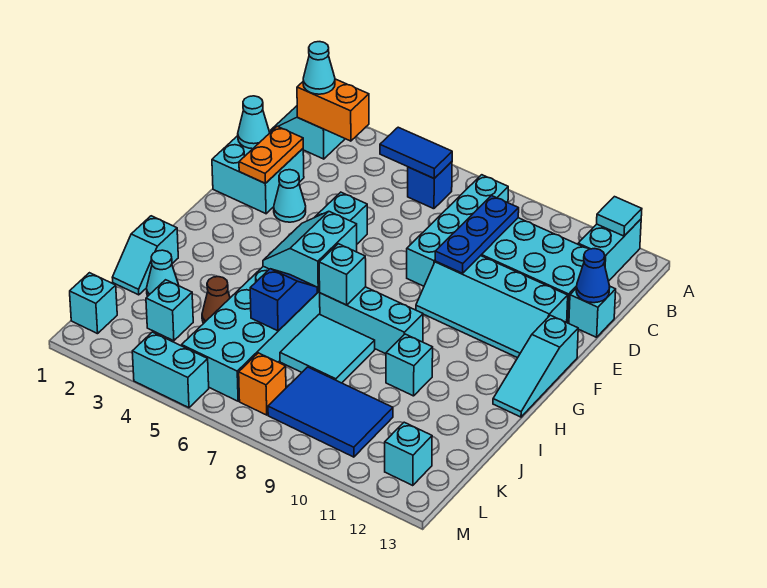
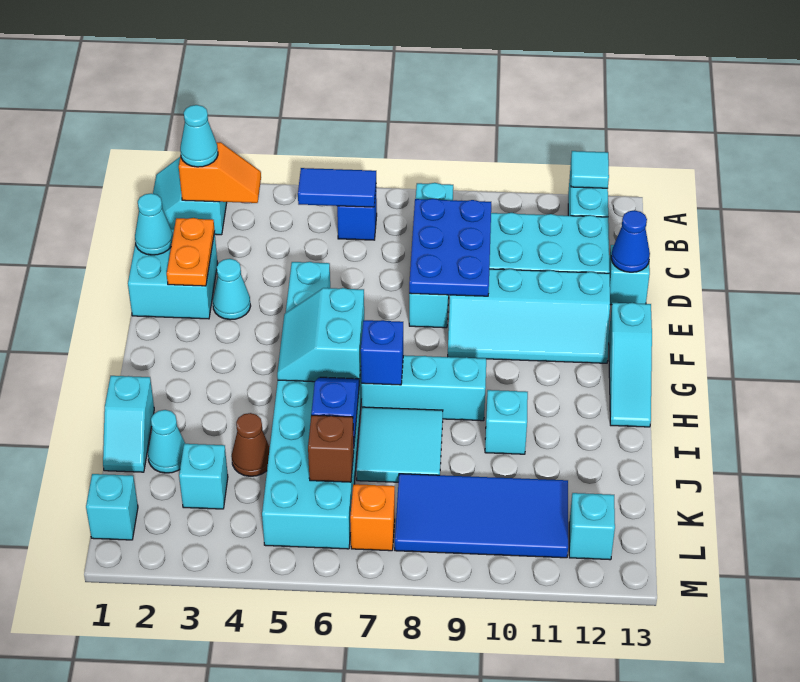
orange brick B2:B3 level 2 -> orange slope B2:B3 level 2 top 2
blue plate C9:E9 level 2 -> blue plate C8:E9 level 2
cyan brick H7 level 2 -> blue brick H7 level 2
none -> brown brick K6 level 2
blue tile K8:L10 level 1 -> blue tile K8:L11 level 1
cyan brick M4:M5 level 1 -> none

